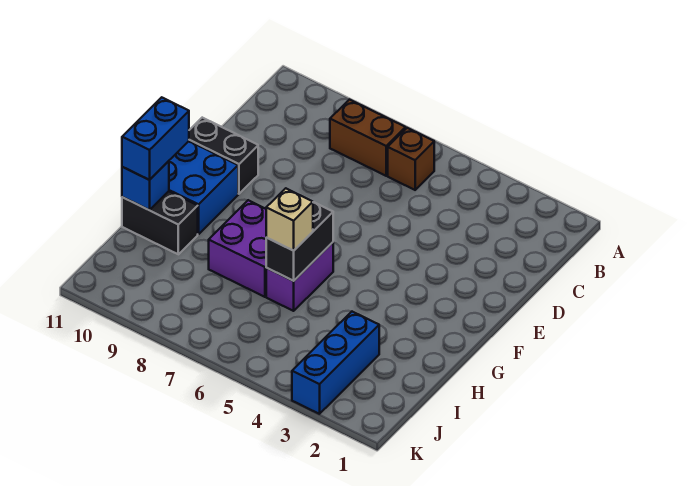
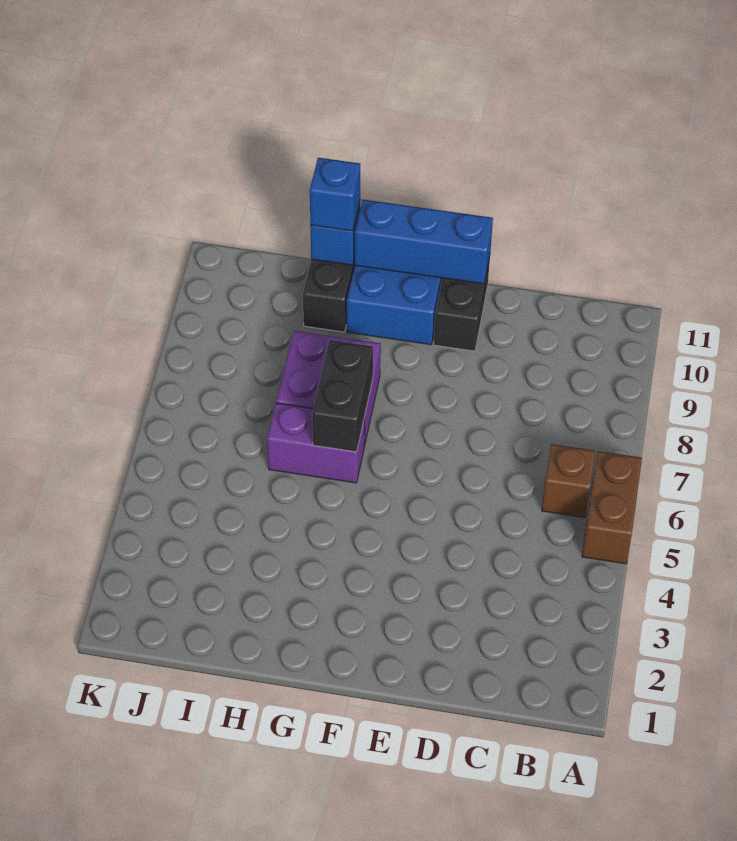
brown brick B7:B8 level 1 -> brown brick A5:A6 level 1
black brick G6:H6 level 2 -> black brick G6:G7 level 2
blue brick G11:H11 level 3 -> blue brick H11 level 3
tan brick H6 level 3 -> none
blue brick I3:K3 level 1 -> blue brick E11:G11 level 2

